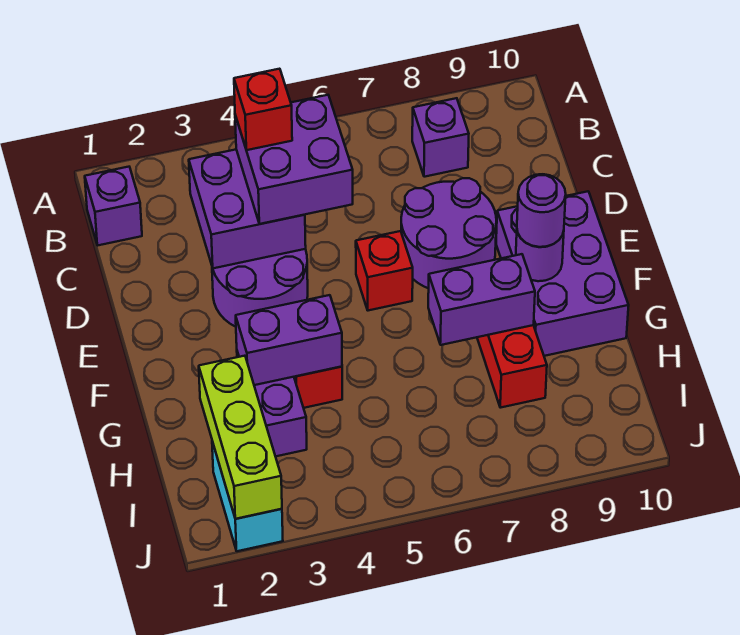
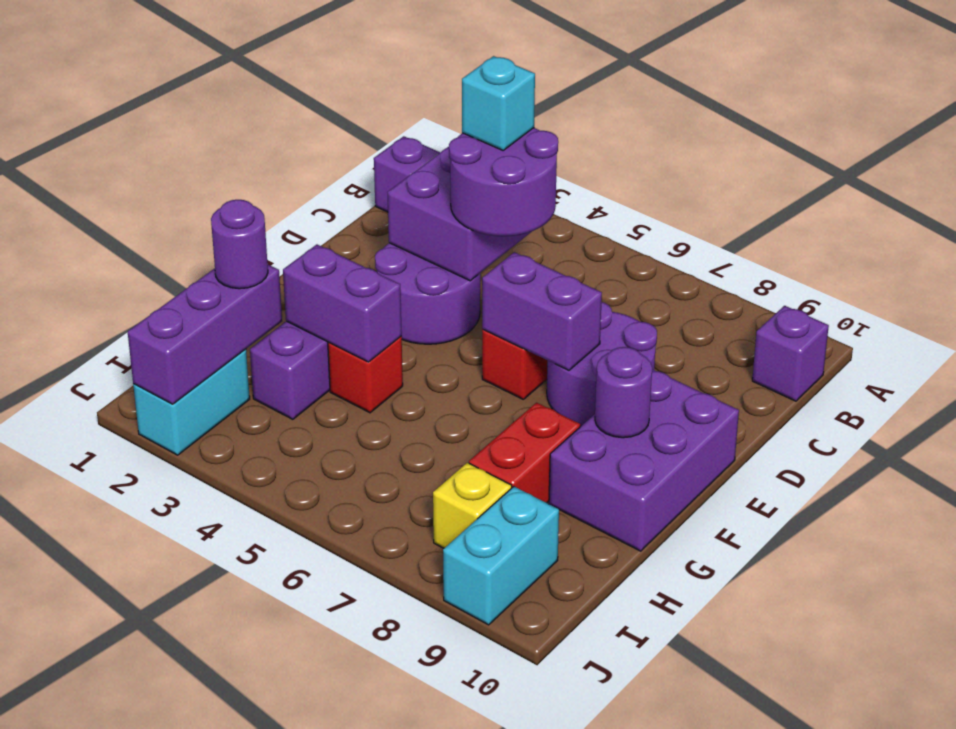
purple brick B8 level 1 -> purple brick B10 level 1
purple brick C4:D5 level 3 -> purple round brick C4:D5 level 3
red brick C4 level 4 -> cyan brick C4 level 4
purple round brick F9 level 3 -> purple round brick H2 level 3
purple brick G7:G8 level 2 -> purple brick E6:E7 level 2
lime brick H2:J2 level 2 -> purple brick H2:J2 level 2
none -> yellow brick I8 level 1
none -> cyan brick I9:J9 level 1

